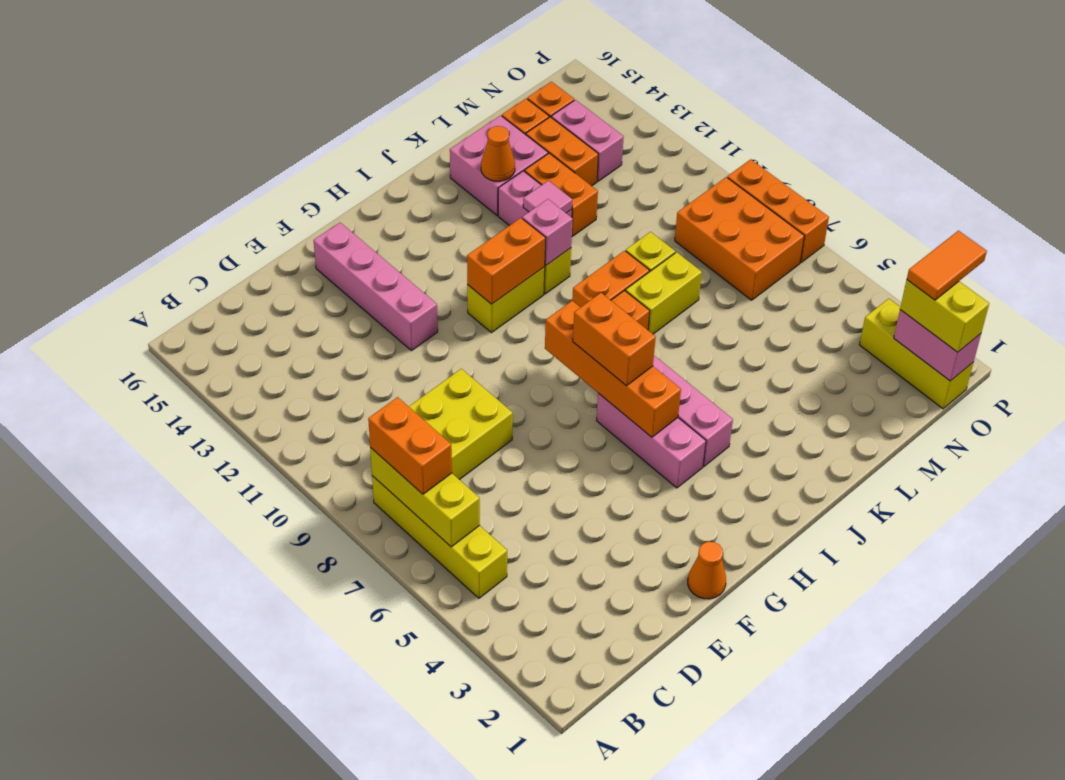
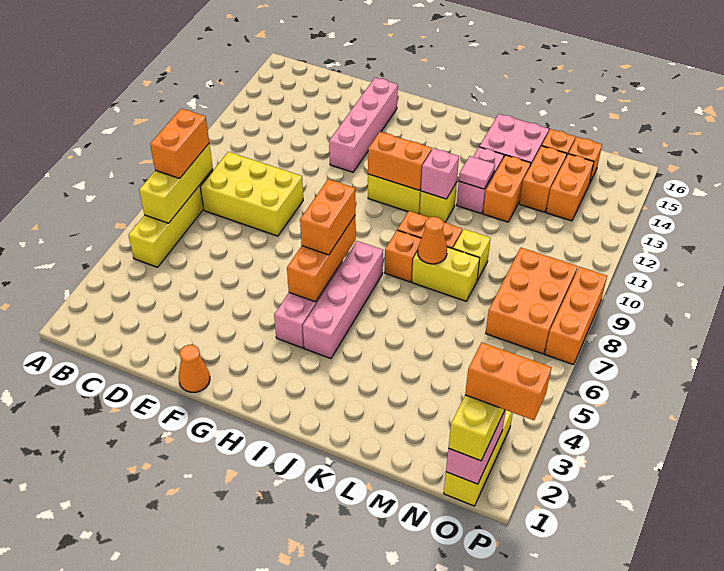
orange brick H5:H8 level 2 -> orange brick H5:H7 level 2
orange cone K14 level 2 -> orange cone K8 level 2
pink brick N13:N14 level 1 -> orange brick N13:N14 level 1
orange tile O2:P2 level 4 -> orange brick O2:P2 level 4

